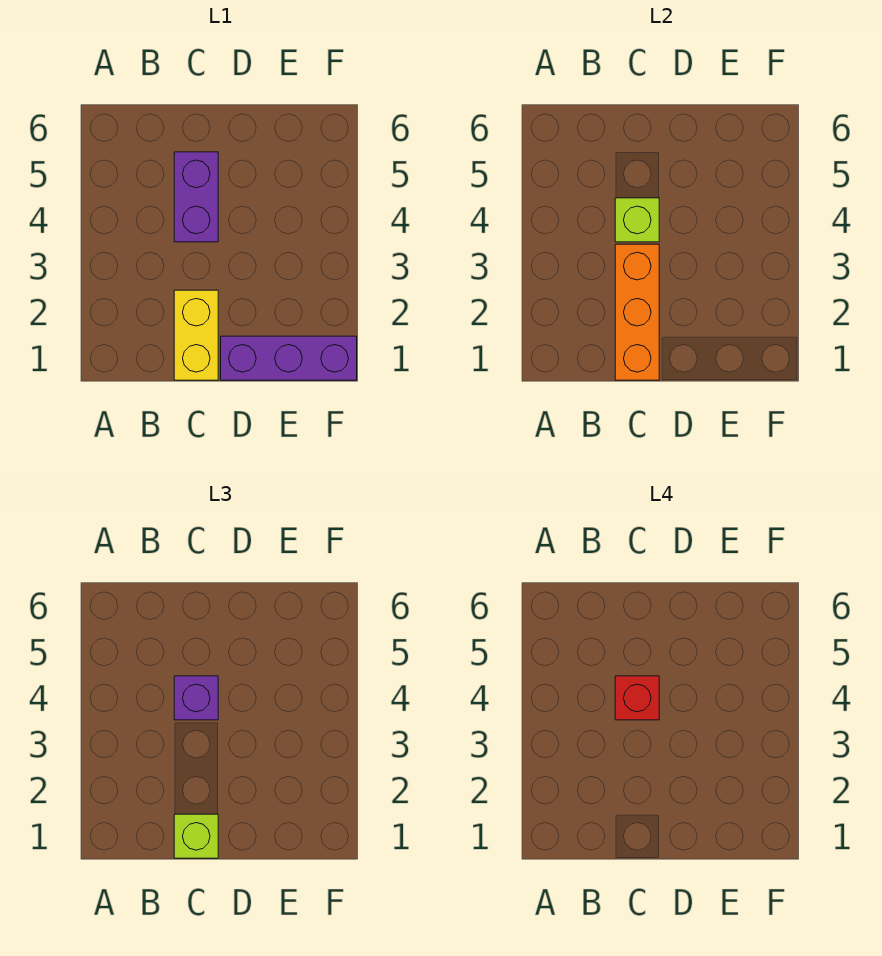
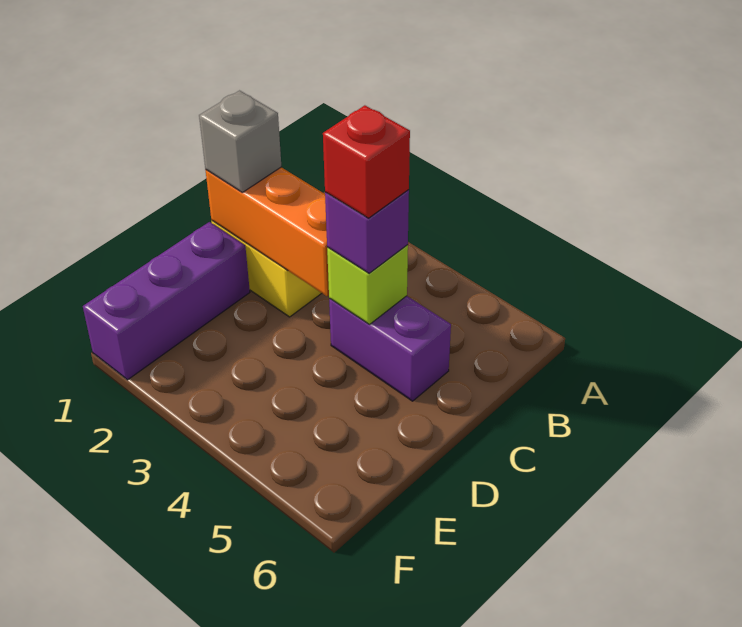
lime brick C1 level 3 -> grey brick C1 level 3

